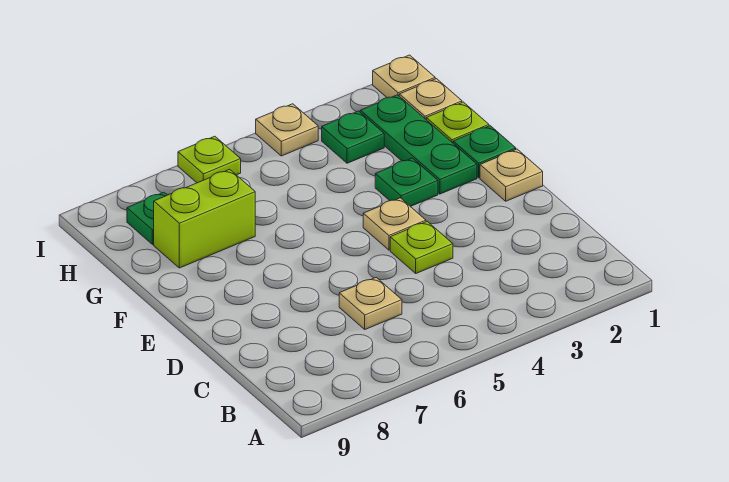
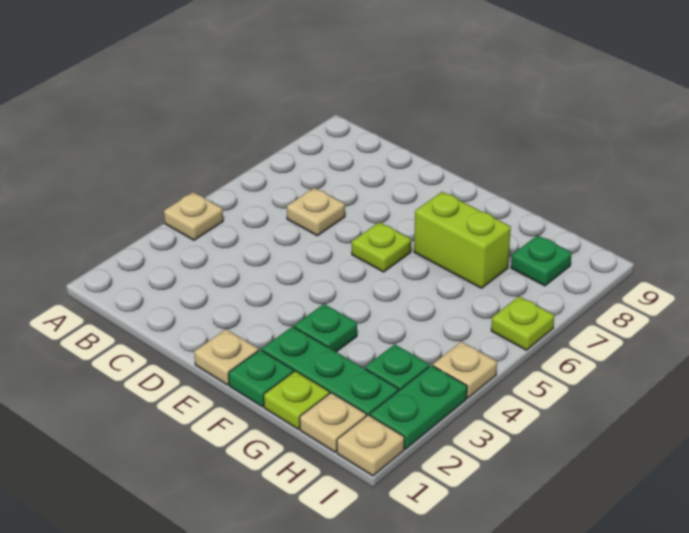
lime plate D4 level 1 -> lime plate E6 level 1
tan plate E4 level 1 -> tan plate A4 level 1
lime brick G7:G8 level 1 -> lime brick F7:G7 level 1
none -> green plate I2:I3 level 1

